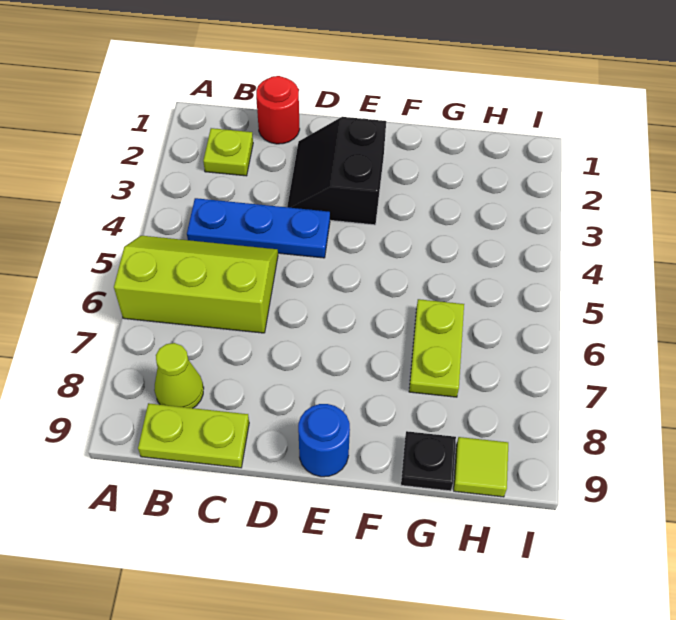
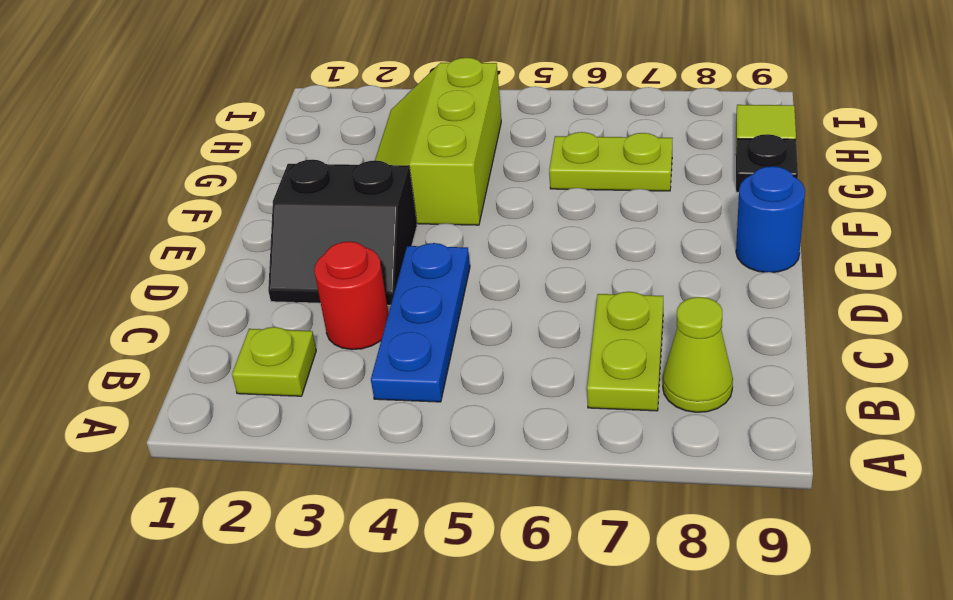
lime slope A5:C6 level 1 top 6 -> lime slope F3:H4 level 1 top 4
lime plate B9:C9 level 1 -> lime plate B7:C7 level 1
red round brick C1 level 1 -> red round brick C3 level 1

